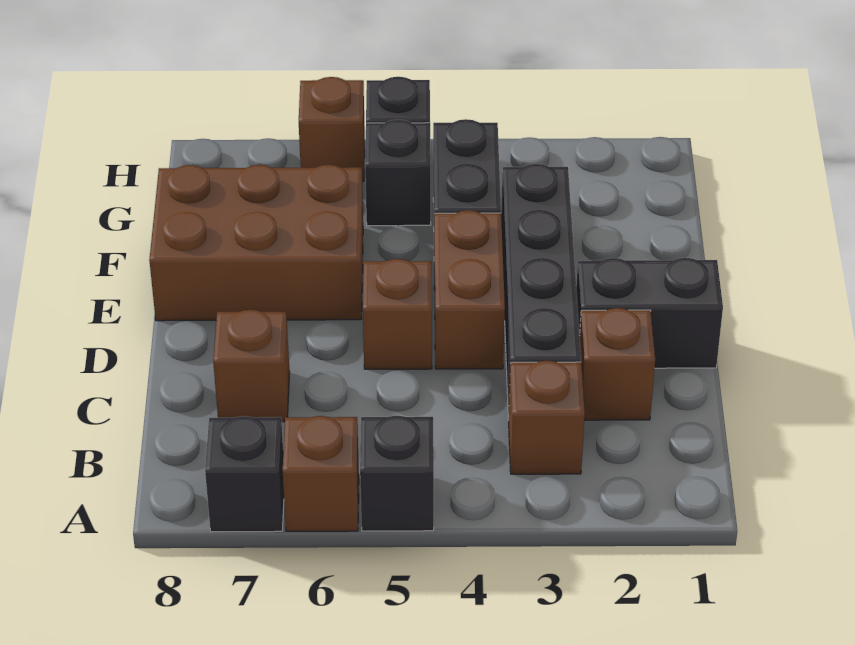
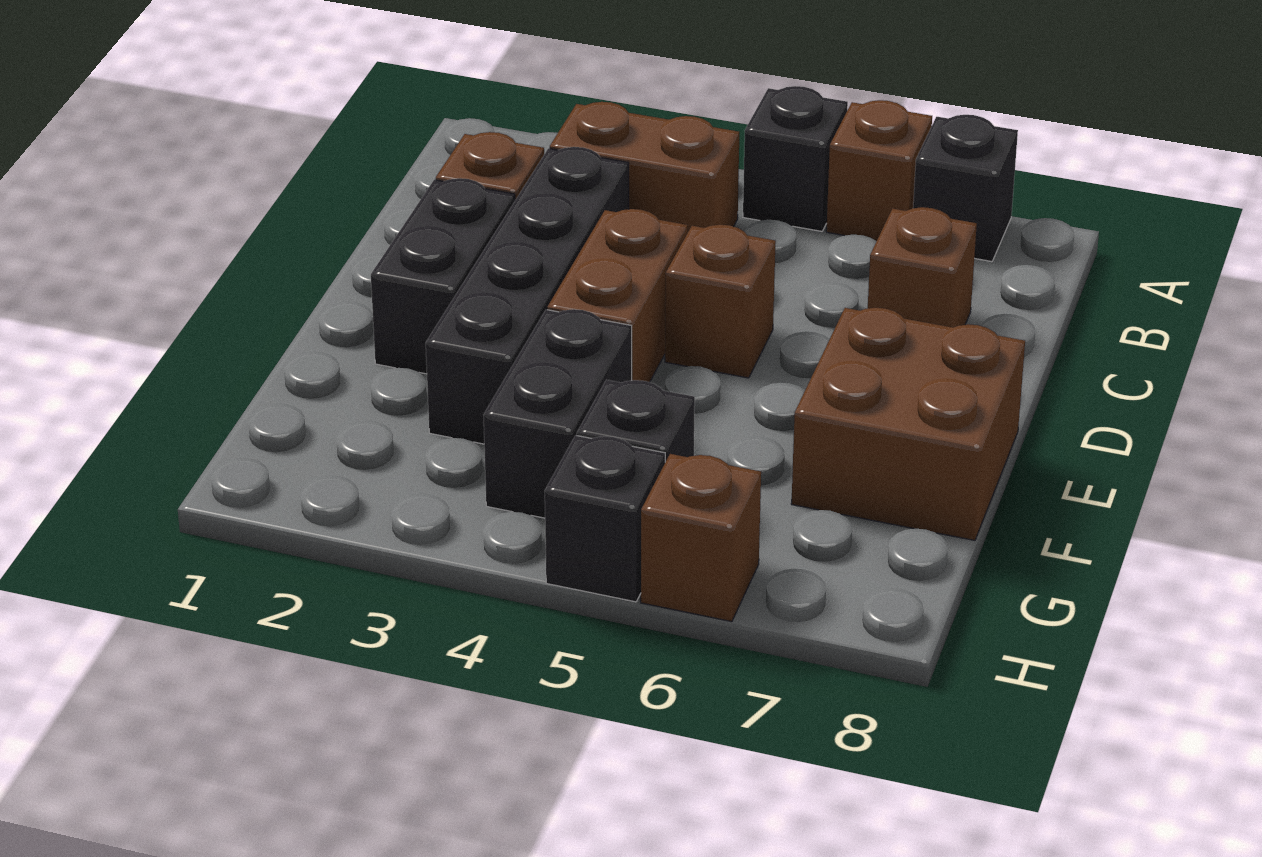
brown brick B3 level 1 -> brown brick B3:B4 level 1
black brick D1:D2 level 1 -> black brick D2:E2 level 1
brown brick E6:F8 level 1 -> brown brick E7:F8 level 1

